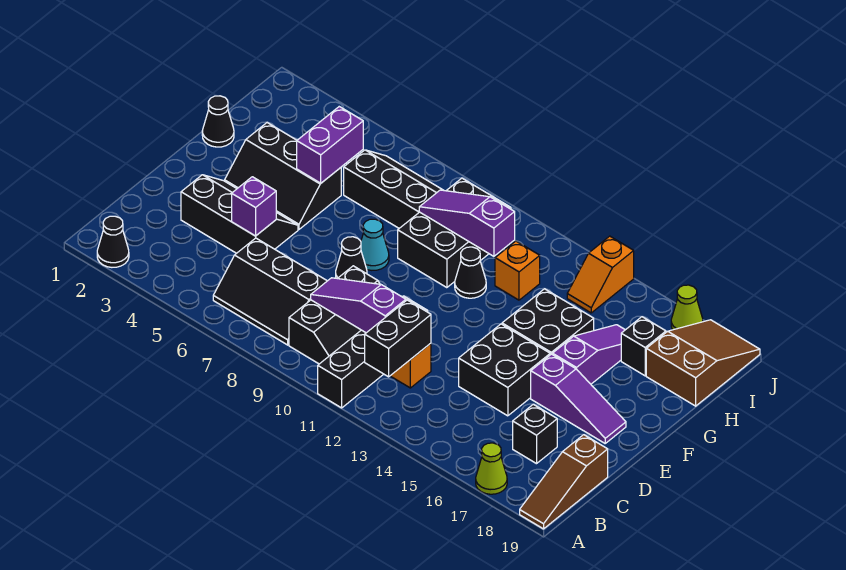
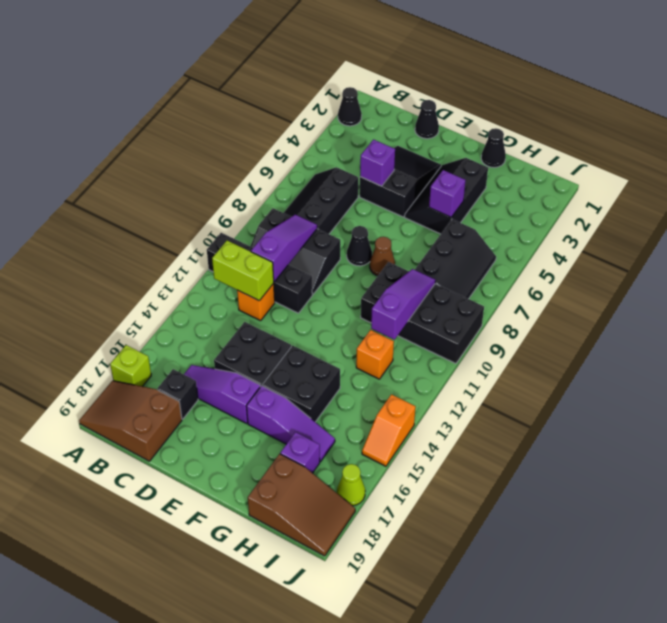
lime cone A17 level 1 -> lime brick A17 level 1
brown slope A19:C19 level 1 top C -> brown slope A18:C19 level 1 top C
black brick B12:C12 level 2 -> lime brick B12:C12 level 2
black slope D3:E5 level 1 top D -> black slope D3:E5 level 1 top 5
purple slope E16:E18 level 1 top 16 -> purple slope C16:E16 level 1 top E
cyan cone F8 level 1 -> brown cone F8 level 1
purple brick G5:H5 level 2 -> purple brick G5 level 2
black brick G9:I10 level 1 -> black brick G9:J10 level 1
black cone G11 level 1 -> black cone D1 level 1
black brick H17 level 1 -> purple brick H17 level 1
orange slope I14:J14 level 1 top J -> orange slope J14:J15 level 1 top 14

